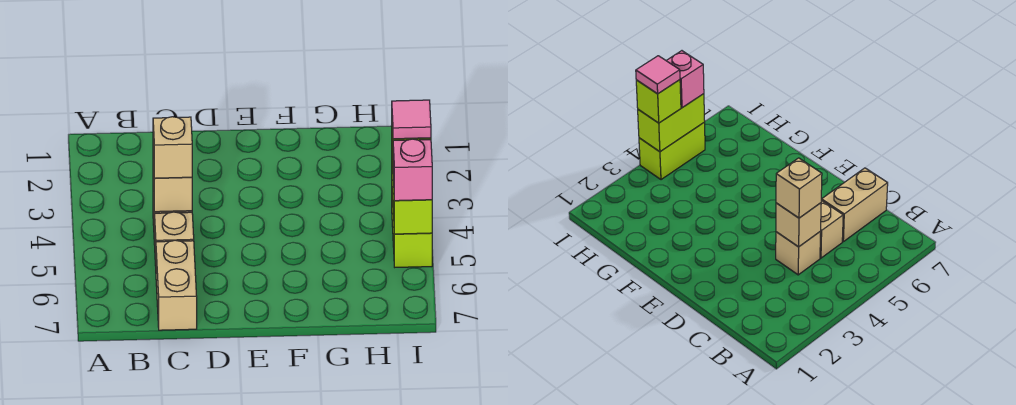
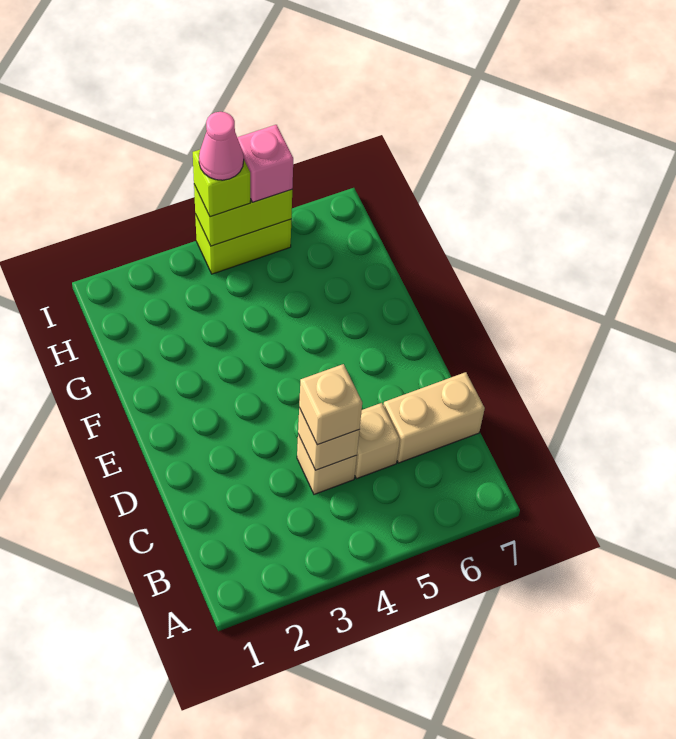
pink tile I4 level 4 -> pink cone I4 level 4

